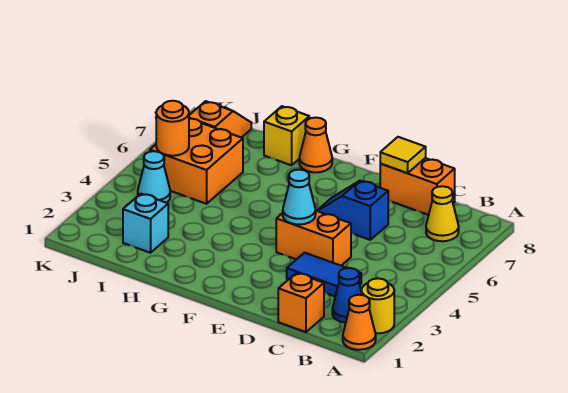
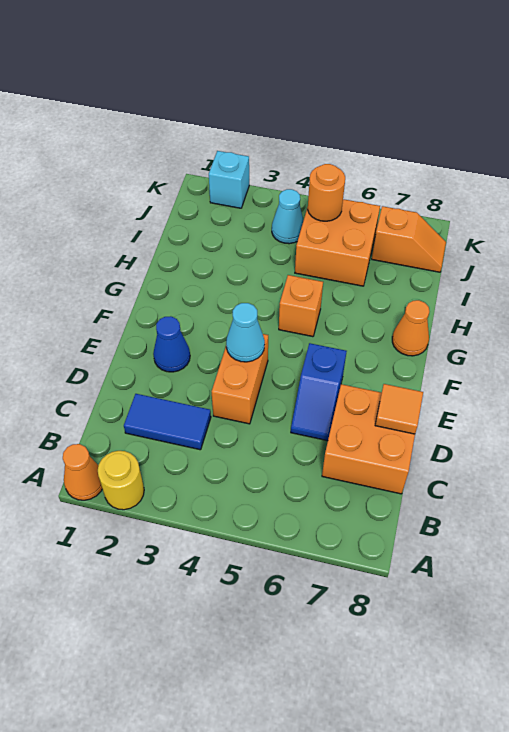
blue cone B2 level 1 -> blue cone E2 level 1
yellow cone B7 level 1 -> none
orange brick C1 level 1 -> orange brick G5 level 1
blue tile C3:D3 level 1 -> blue tile C2:C3 level 1
orange brick C8:D8 level 1 -> orange brick C7:D8 level 1
blue slope D6:E6 level 1 top D -> blue slope D6:E6 level 1 top E
yellow tile D8 level 2 -> orange tile D8 level 2
yellow brick H8 level 1 -> none
cyan brick I2 level 1 -> cyan brick K2 level 1

